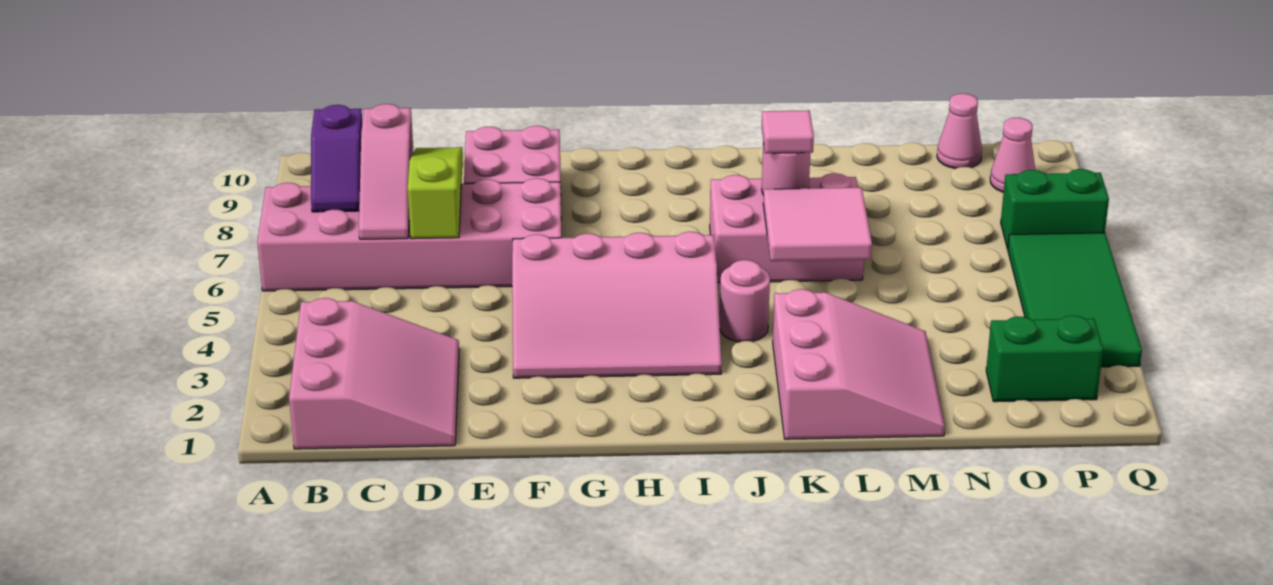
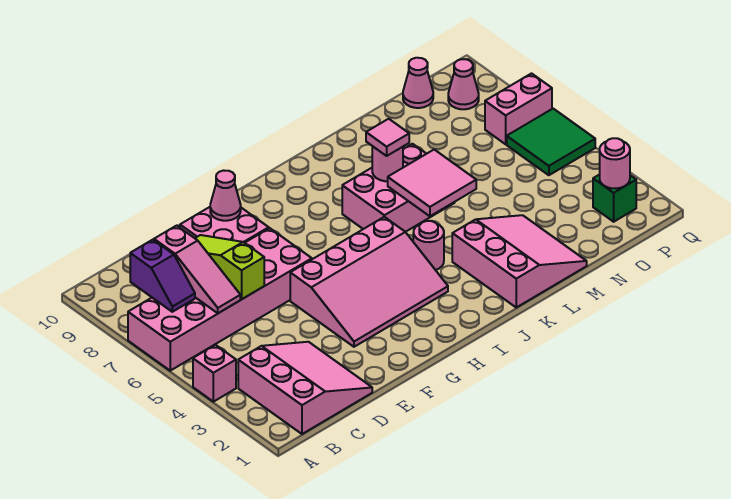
none -> pink brick A4 level 1
none -> pink cone F9 level 2
green brick O2:P2 level 1 -> green brick P2 level 1
none -> pink round brick P2 level 2
green tile P3:Q6 level 1 -> green tile P5:Q6 level 1
green brick P7:Q7 level 1 -> pink brick P7:Q7 level 1

